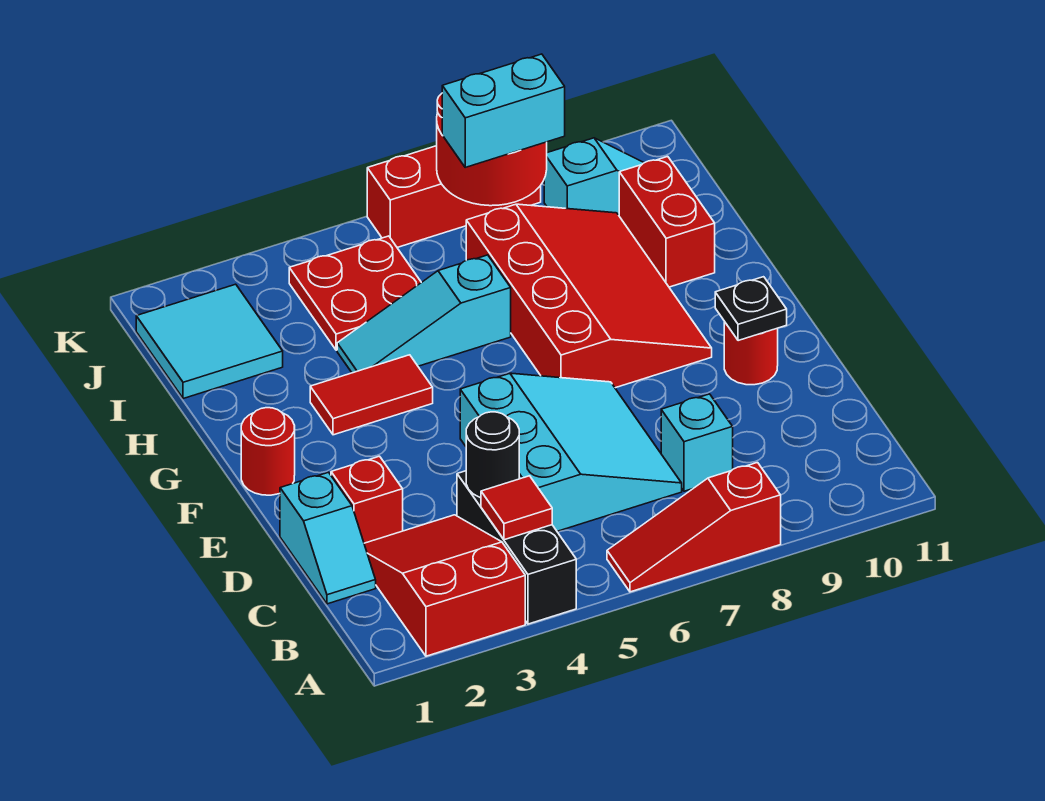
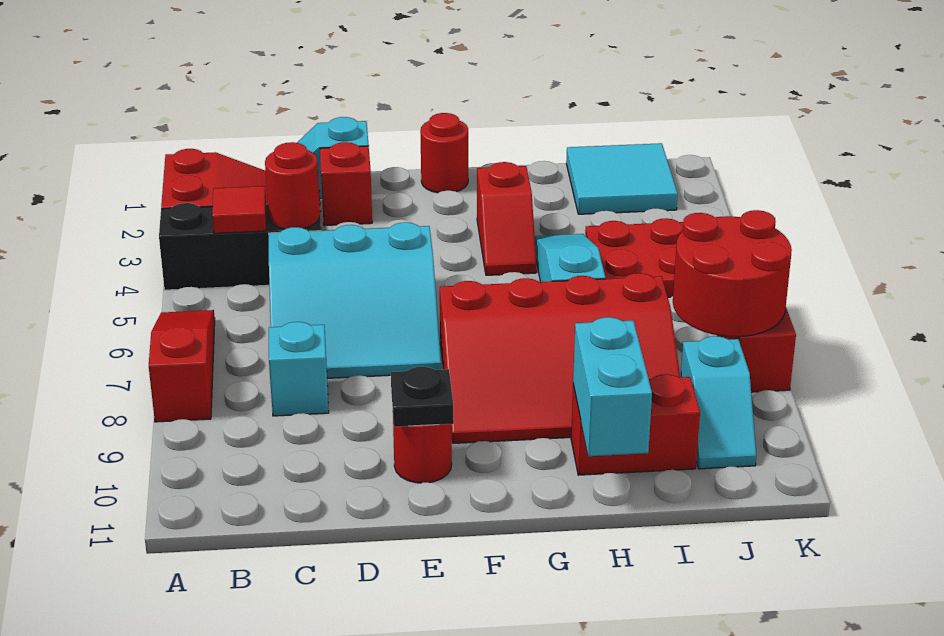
black round brick C4 level 2 -> red round brick C4 level 2
red tile G3:G4 level 1 -> red slope G3:G4 level 1 top 3
cyan brick J7:J8 level 3 -> cyan brick H10:H11 level 2

